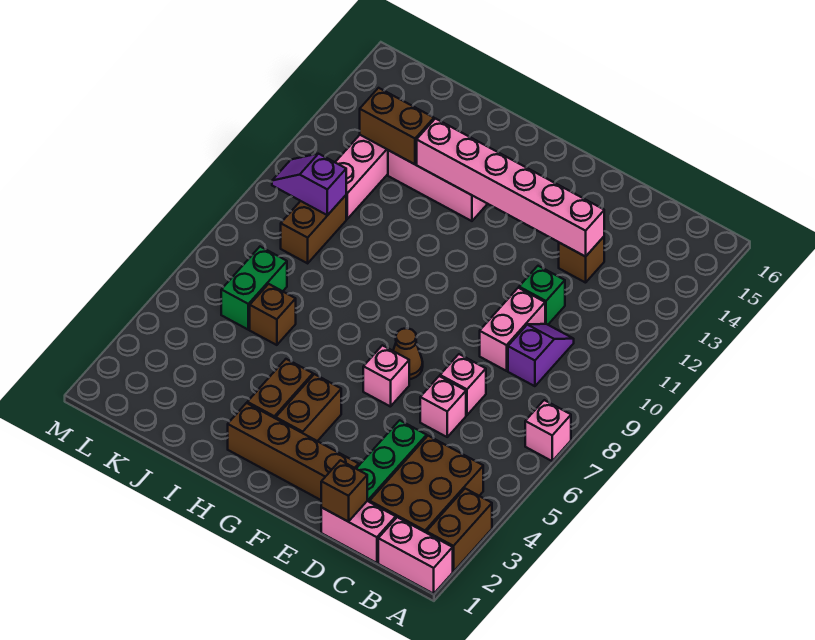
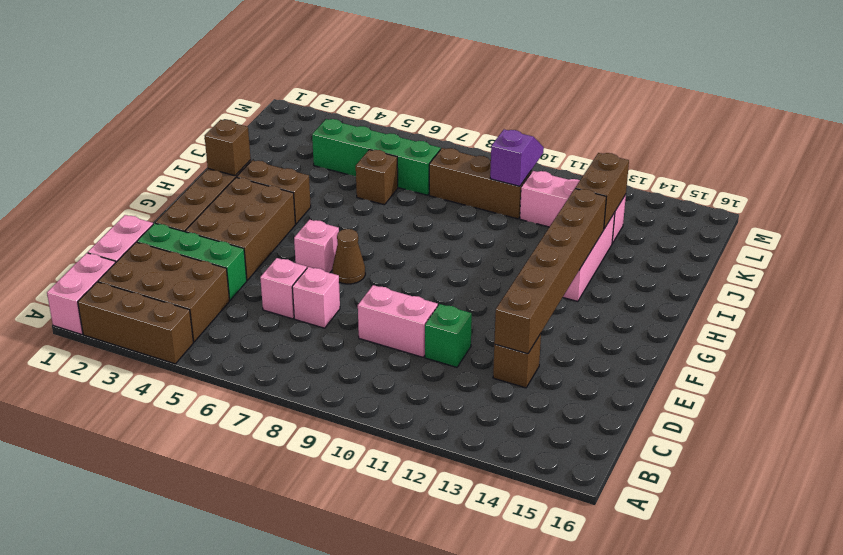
brown brick A2:A3 level 1 -> brown brick A2:A4 level 1
pink brick A7 level 1 -> none
purple slope C9:C10 level 1 top 9 -> none
brown brick D1 level 2 -> brown brick H2 level 2
pink brick D13:I13 level 2 -> brown brick D13:I13 level 2
brown brick G3:G4 level 1 -> brown brick E3:G4 level 1
green brick K6:K7 level 1 -> green brick K4:K7 level 1
brown brick K9:K10 level 1 -> brown brick K8:K10 level 1

